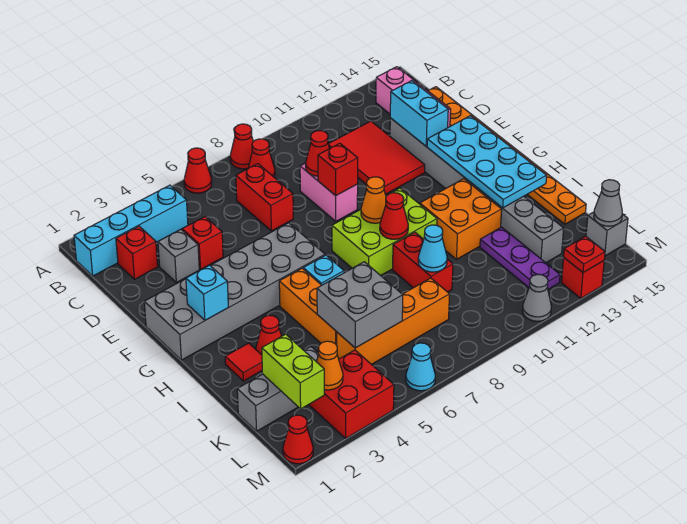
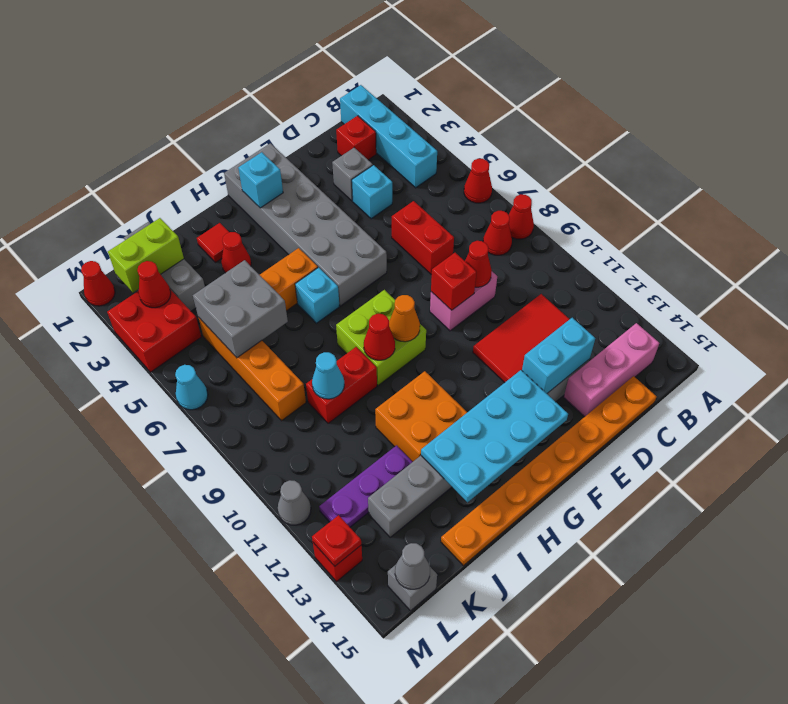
red brick C7:D7 level 1 -> red brick D6:D7 level 1
red brick D4 level 1 -> cyan brick D4 level 1
lime brick G8:H10 level 1 -> lime brick G8:H9 level 1
orange cone L3 level 2 -> red cone L3 level 2

